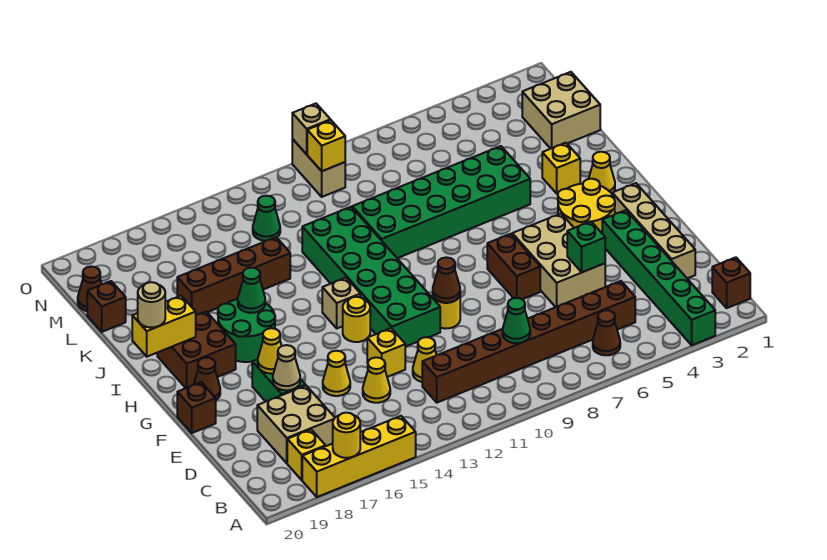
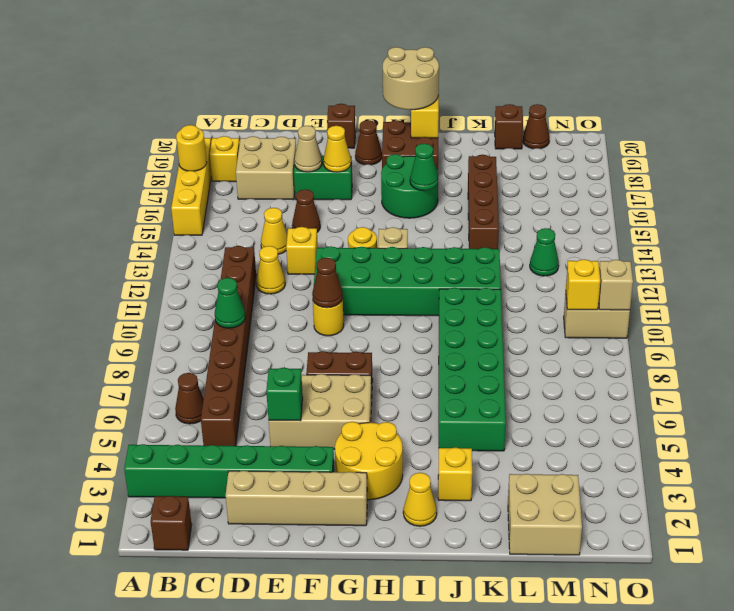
yellow cone E15 level 1 -> brown cone E15 level 1
tan round brick I20 level 3 -> tan round brick H19:I20 level 3

